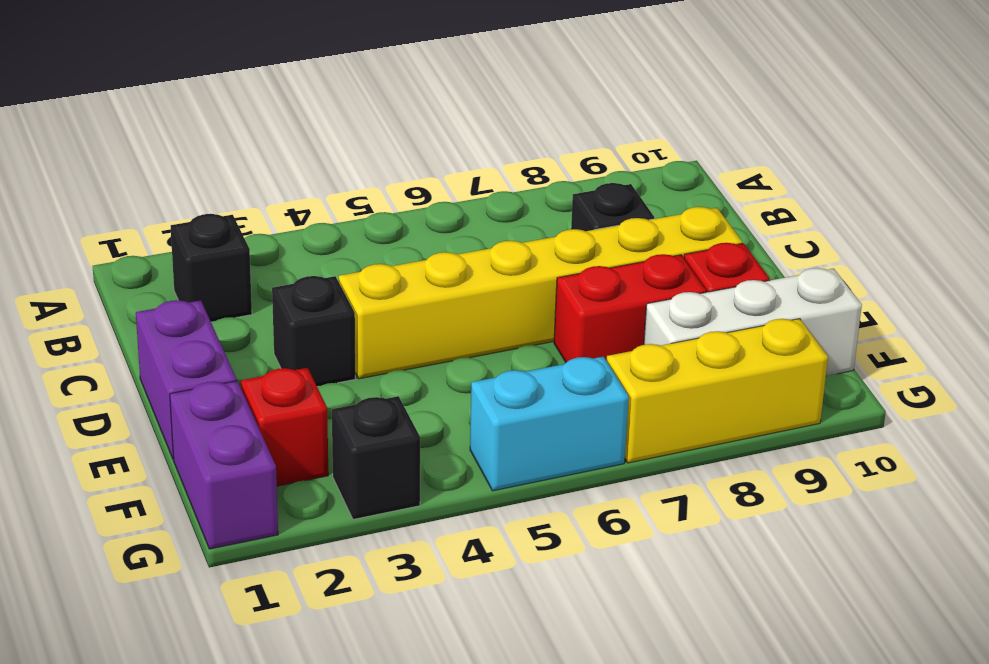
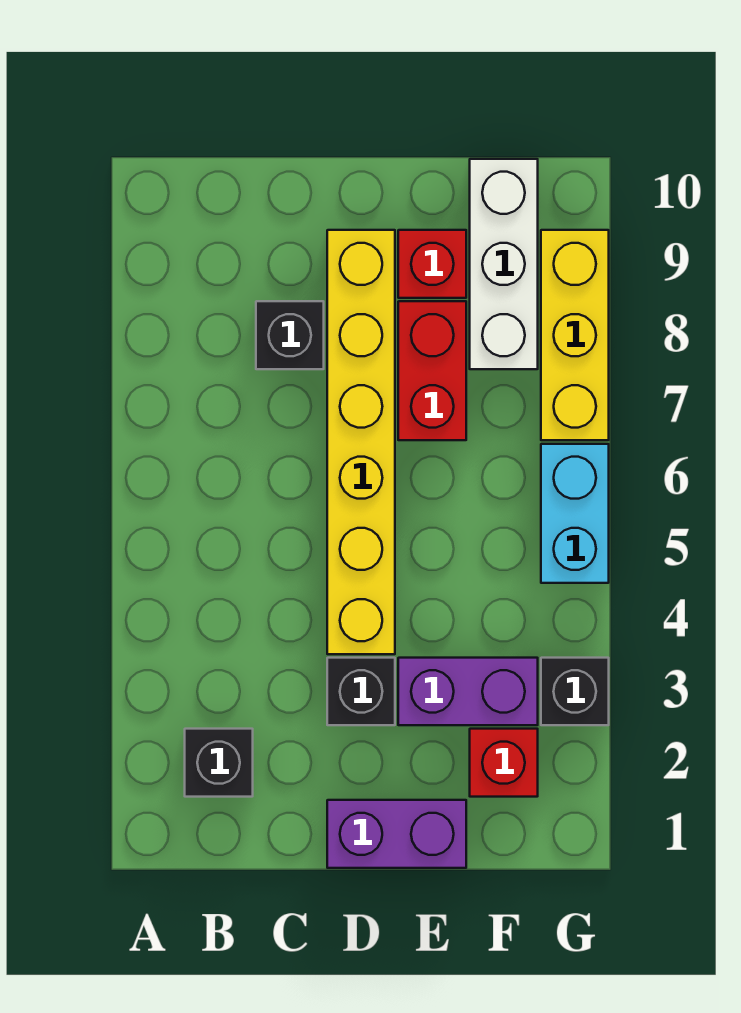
purple brick F1:G1 level 1 -> purple brick E3:F3 level 1

